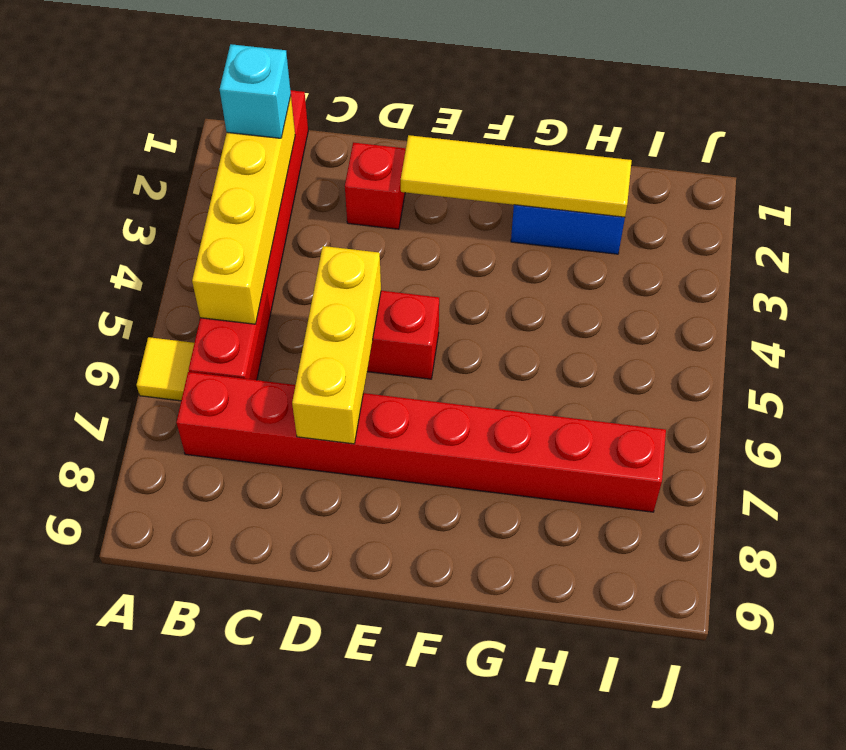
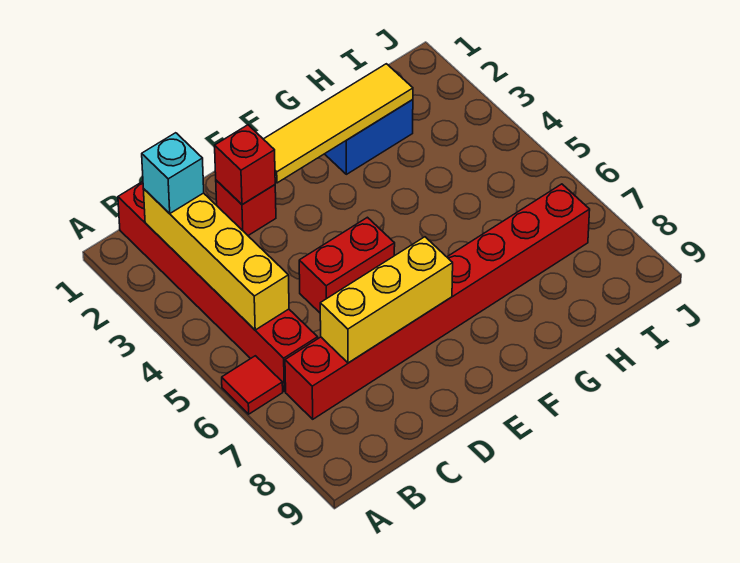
yellow tile A6 level 1 -> red tile A6 level 1
none -> red brick D2 level 2
yellow brick D5:D7 level 2 -> yellow brick C7:E7 level 2

